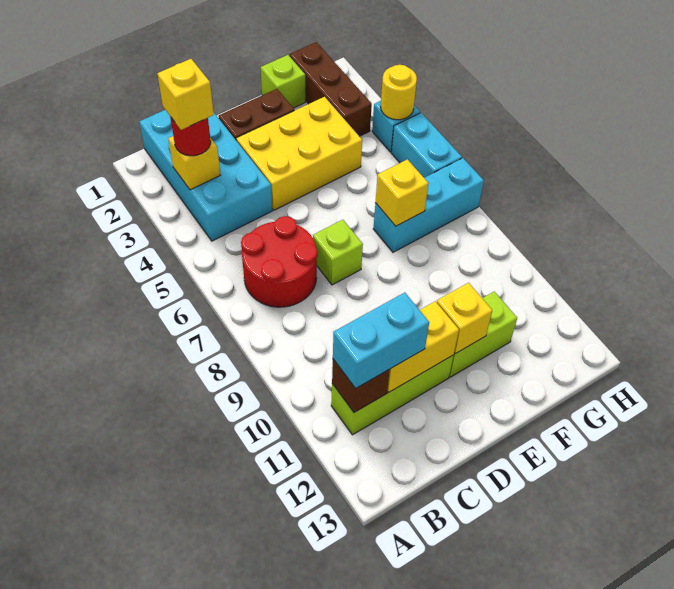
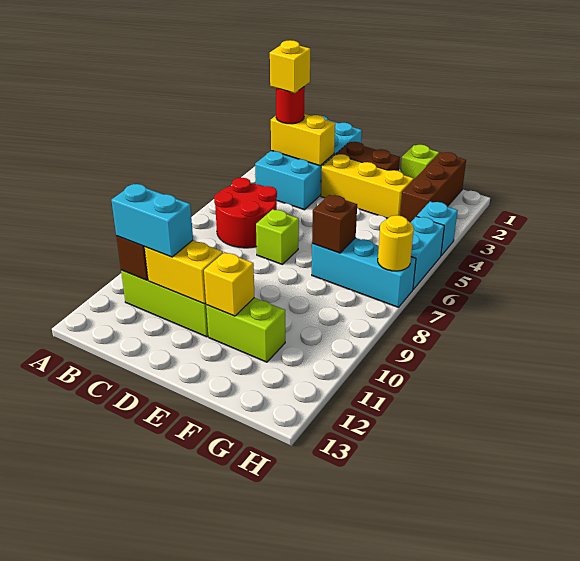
yellow brick B3 level 2 -> yellow brick B3:C3 level 2
yellow brick D3:F4 level 1 -> yellow brick D3:F3 level 1
yellow brick F7 level 2 -> brown brick F7 level 2
yellow round brick H4 level 2 -> yellow round brick H7 level 2

